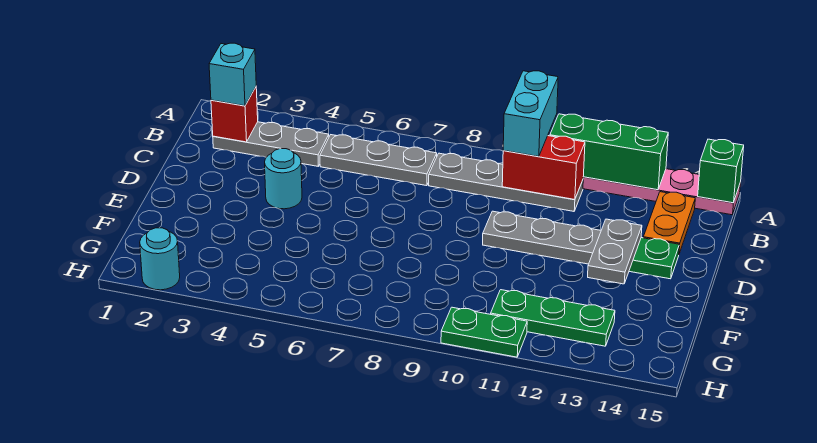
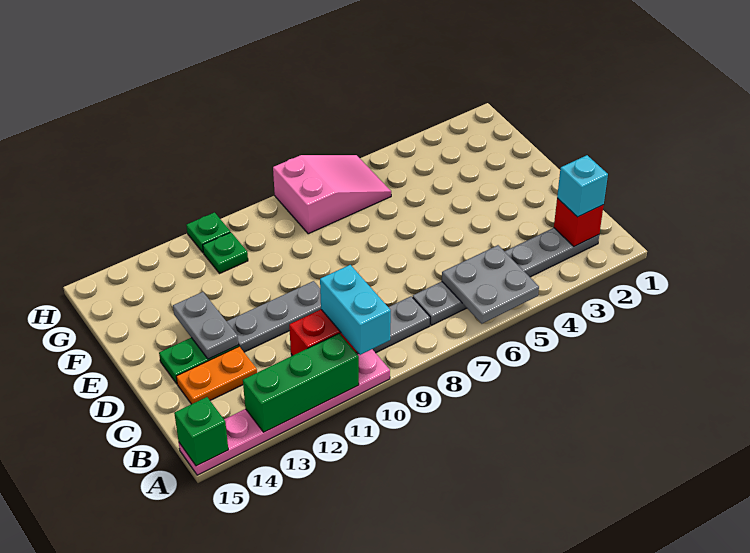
none -> grey plate A5:B6 level 2
orange plate B14:C14 level 1 -> orange plate C13:C14 level 1
cyan round brick D4 level 1 -> none
none -> pink slope G6:H8 level 1 top 8
green plate G11:G13 level 1 -> green plate G11 level 1
cyan round brick H2 level 1 -> none
green plate H10:H11 level 1 -> green plate H11 level 1

